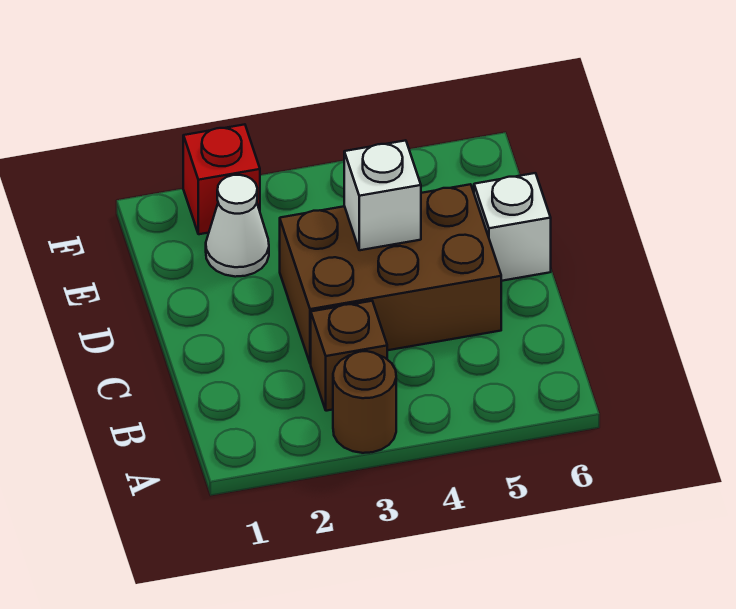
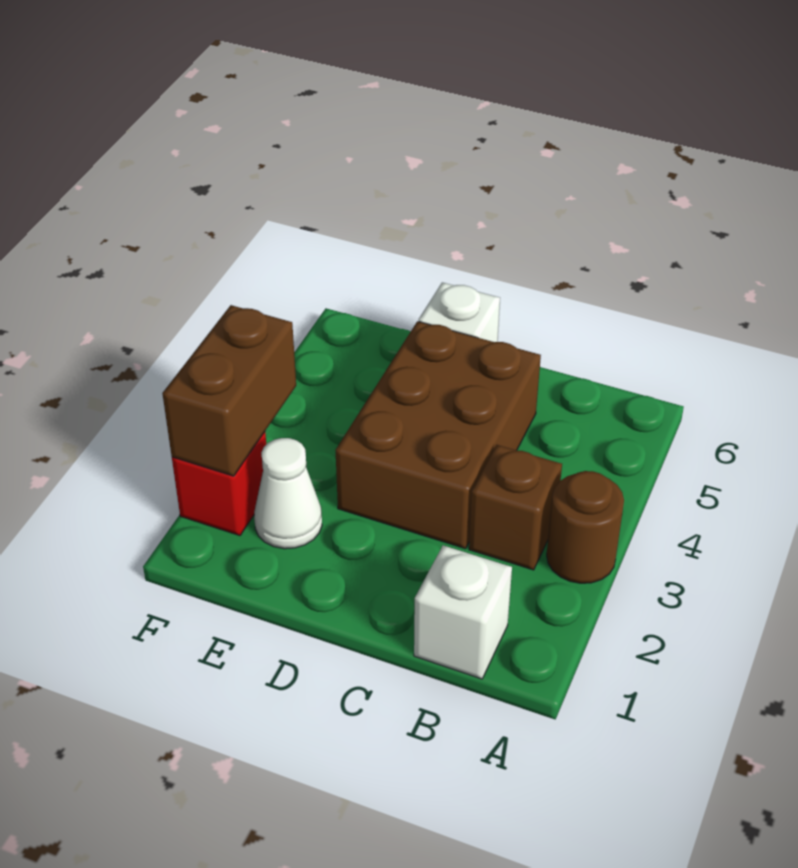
white brick D4 level 2 -> white brick B1 level 1
none -> brown brick F2:F3 level 2

